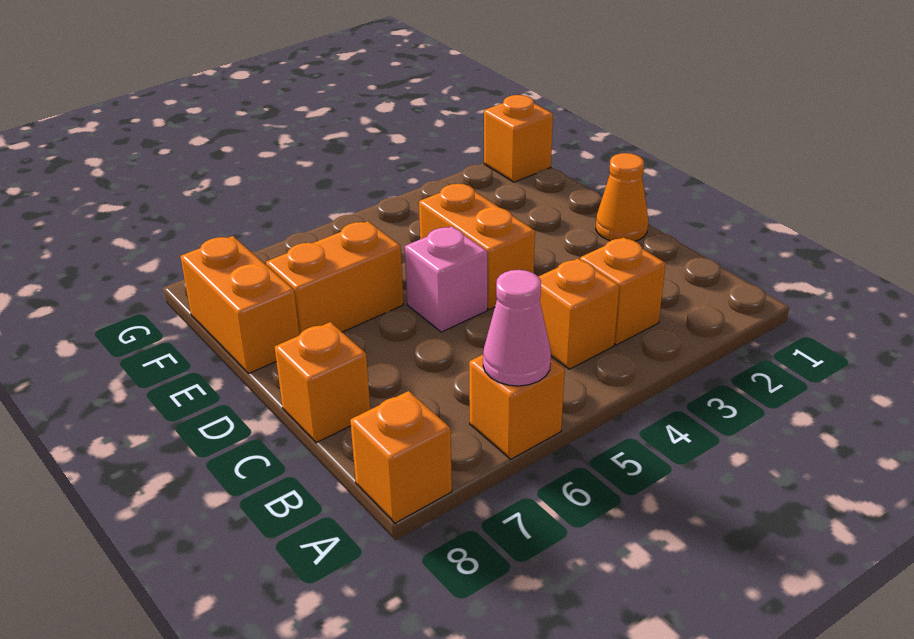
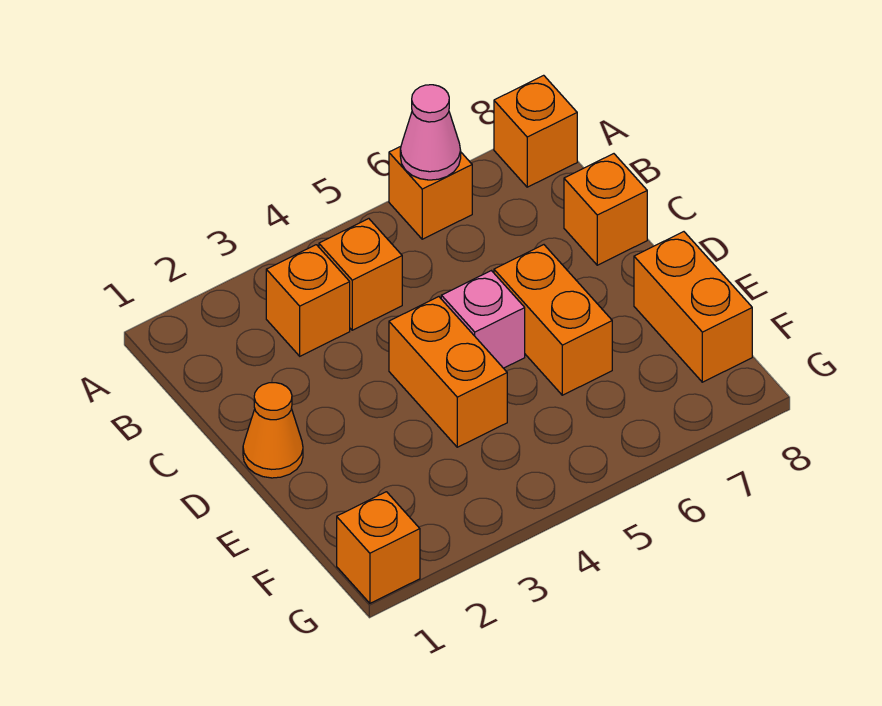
orange brick E6:E7 level 1 -> orange brick D6:E6 level 1

